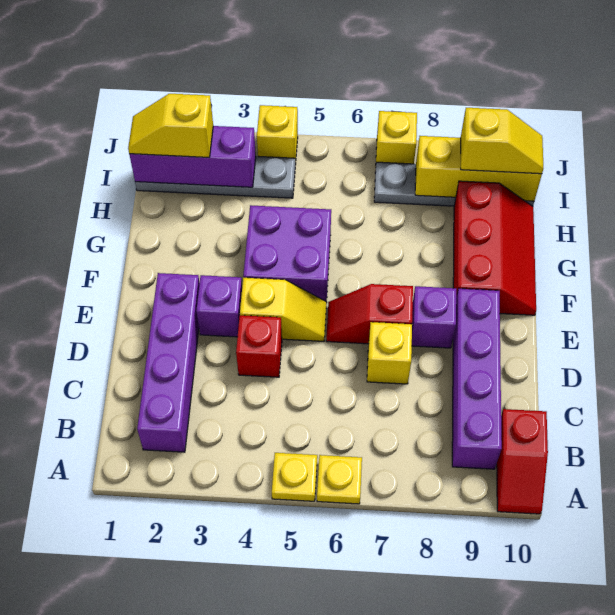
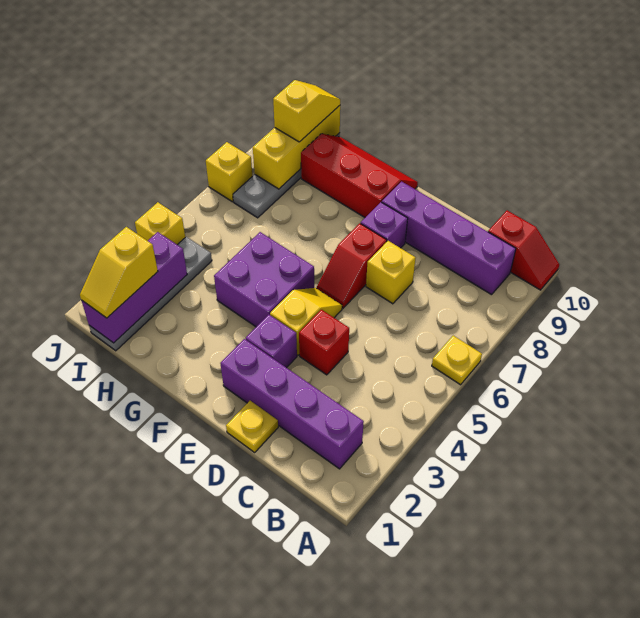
yellow plate A5 level 1 -> yellow plate D1 level 1

